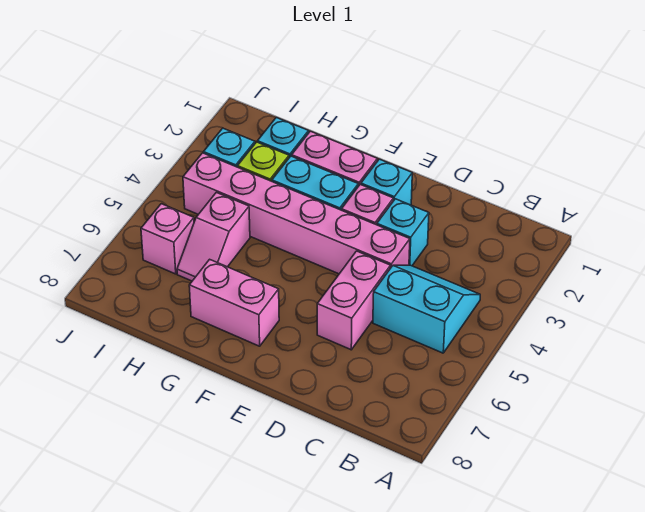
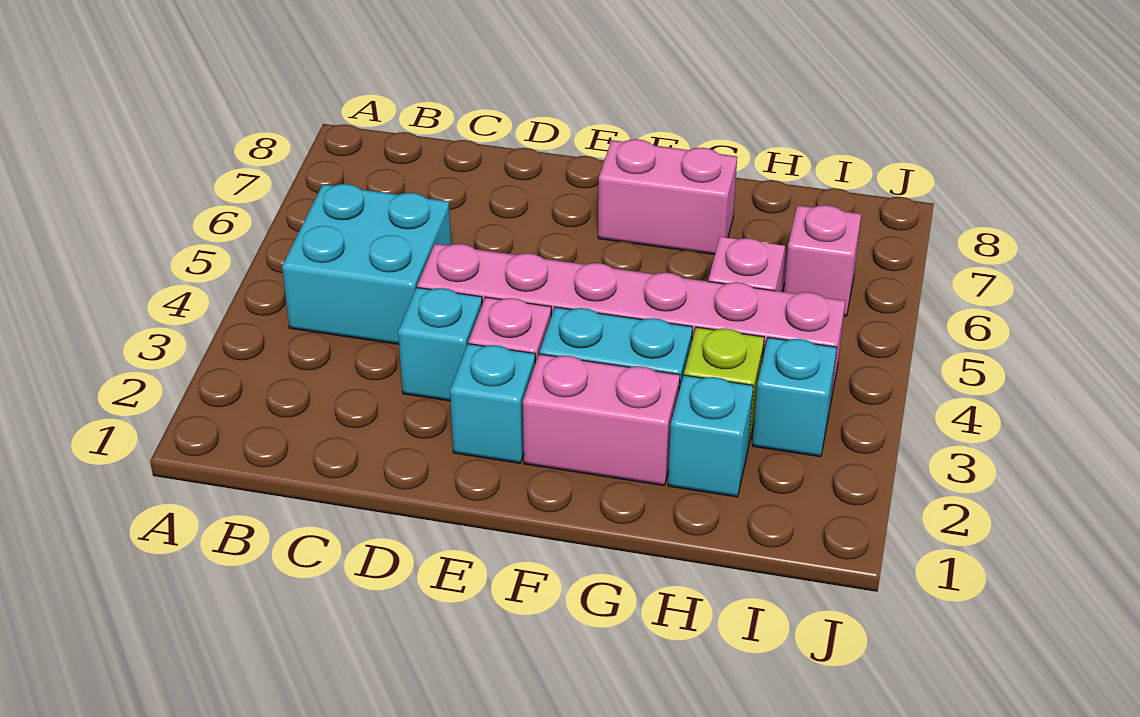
cyan slope B4:C5 level 1 top 5 -> cyan brick B4:C5 level 1
pink brick D5:D6 level 1 -> none

